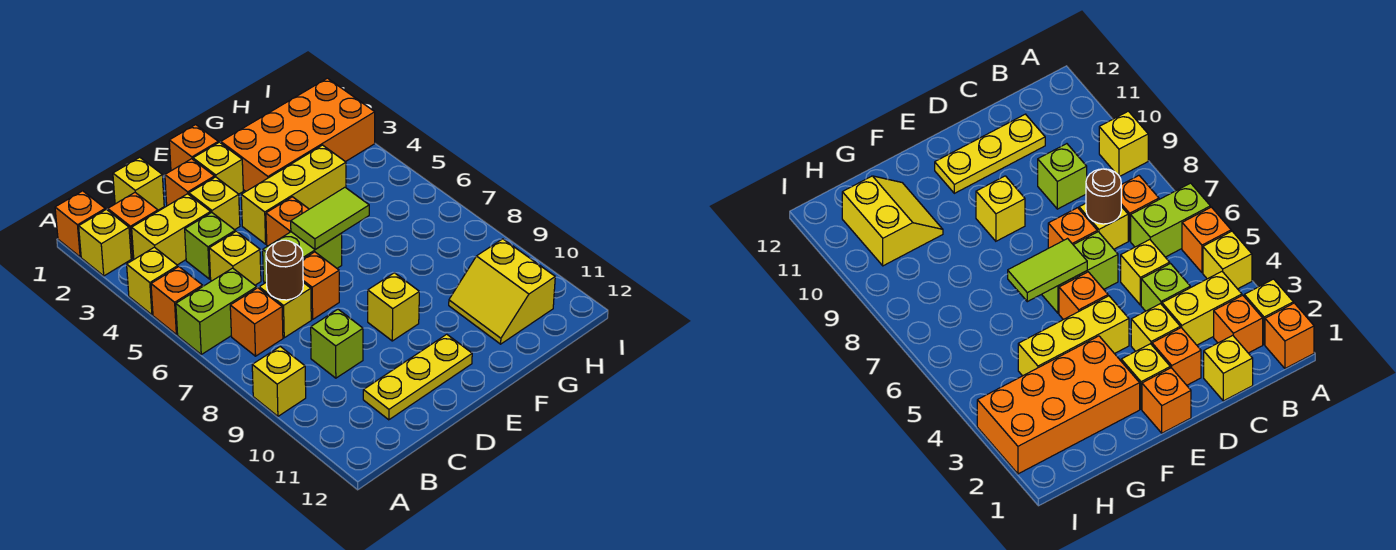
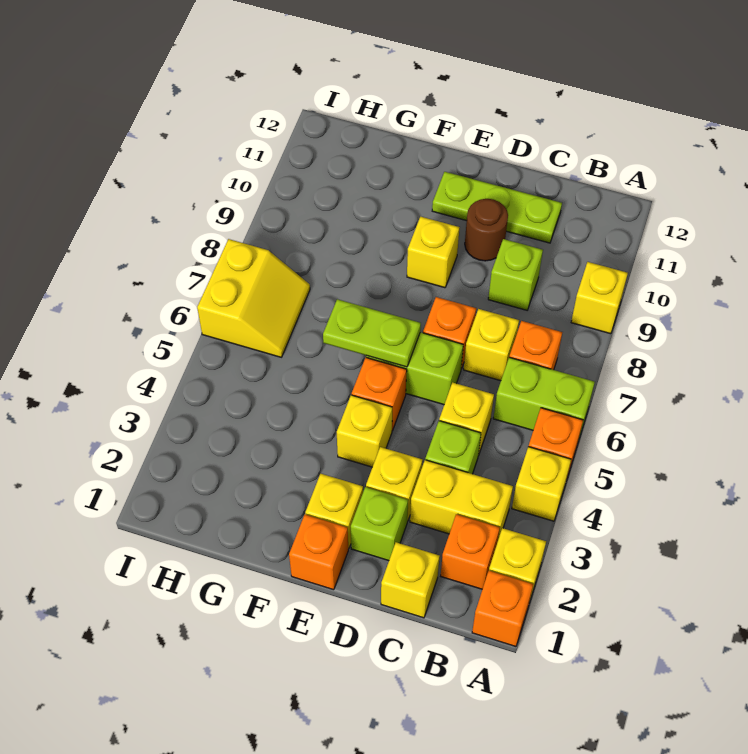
brown round brick C7 level 2 -> brown round brick D10 level 1
yellow plate C11:E11 level 1 -> lime plate C11:E11 level 1
orange brick D2 level 1 -> lime brick D2 level 1
yellow brick E4:G4 level 1 -> yellow brick E4 level 1
lime tile E6:F6 level 2 -> lime plate E6:F6 level 2
orange brick F2:I3 level 1 -> none
yellow slope G10:H11 level 1 top H -> yellow slope H6:I7 level 1 top I

